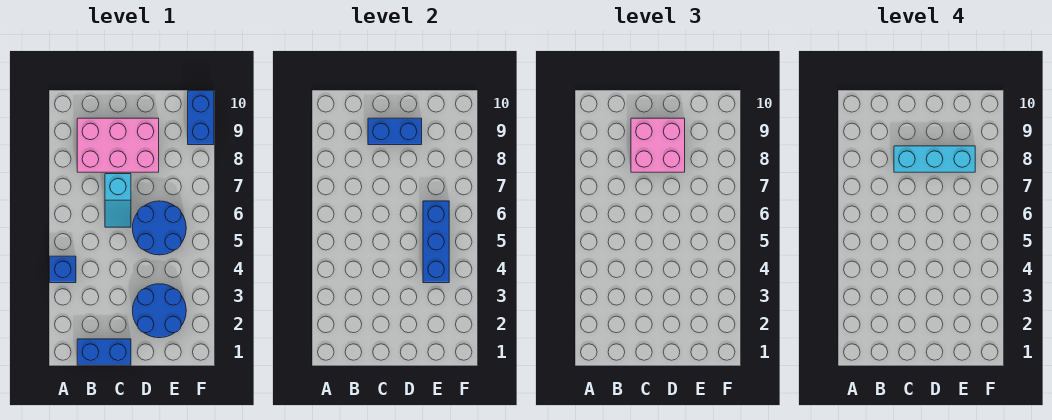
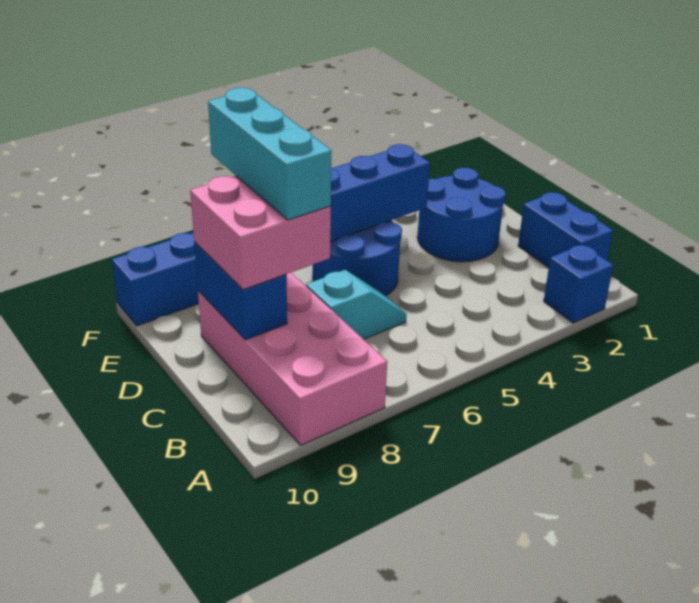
blue brick A4 level 1 -> blue brick A2 level 1
pink brick B8:D9 level 1 -> pink brick A8:D9 level 1

